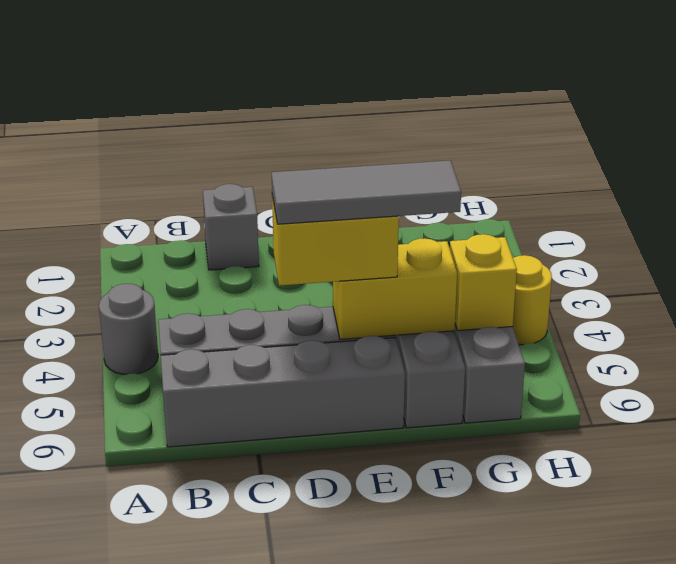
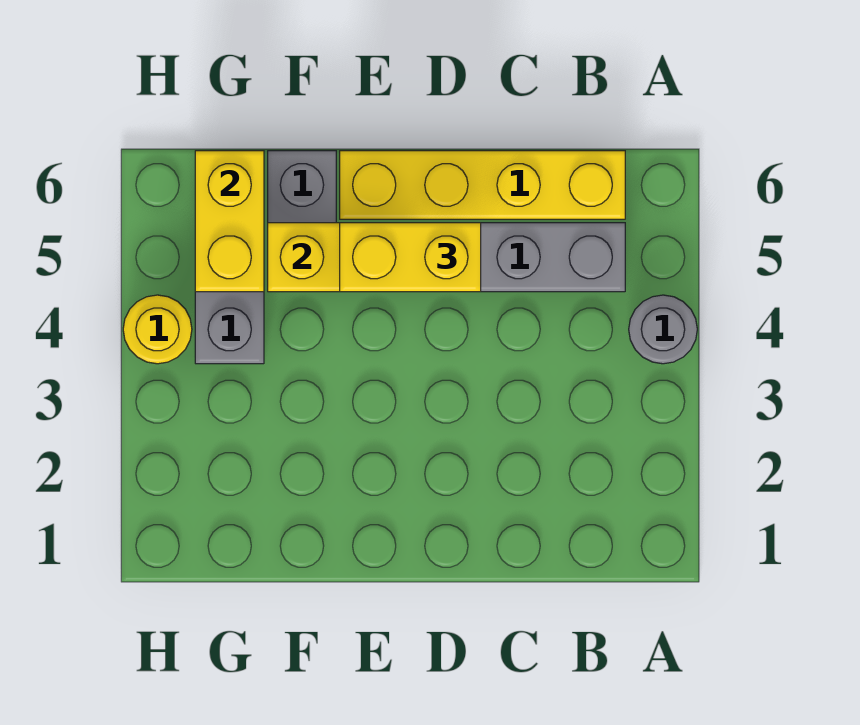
grey brick B6:E6 level 1 -> yellow brick B6:E6 level 1
grey brick C1 level 1 -> none
grey tile D5:F5 level 4 -> none
yellow brick G5 level 2 -> yellow brick G5:G6 level 2

